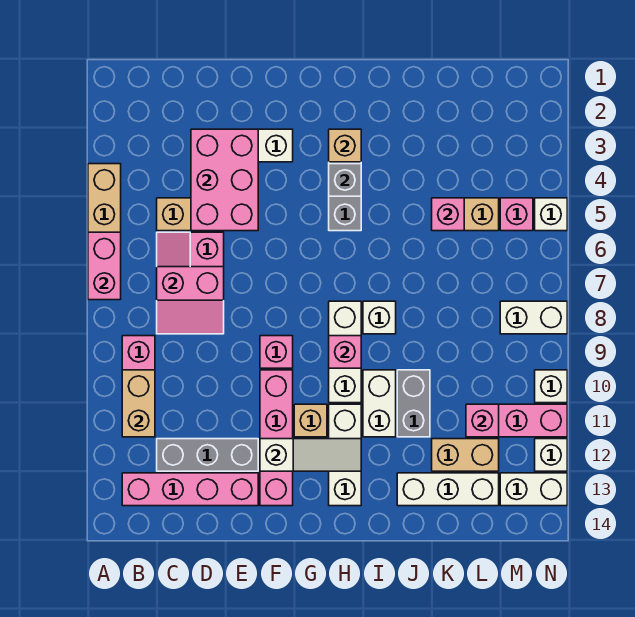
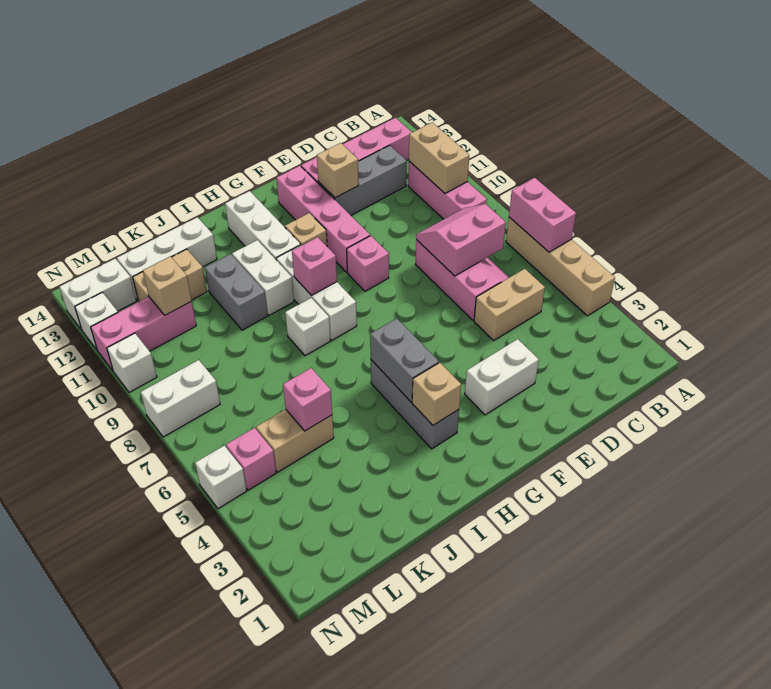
pink brick D3:E5 level 2 -> none
none -> tan brick E12 level 2
white slope F12:H12 level 2 top F -> none
grey brick H4 level 2 -> grey brick H4:H5 level 2
pink brick L11 level 2 -> tan brick L11 level 2

